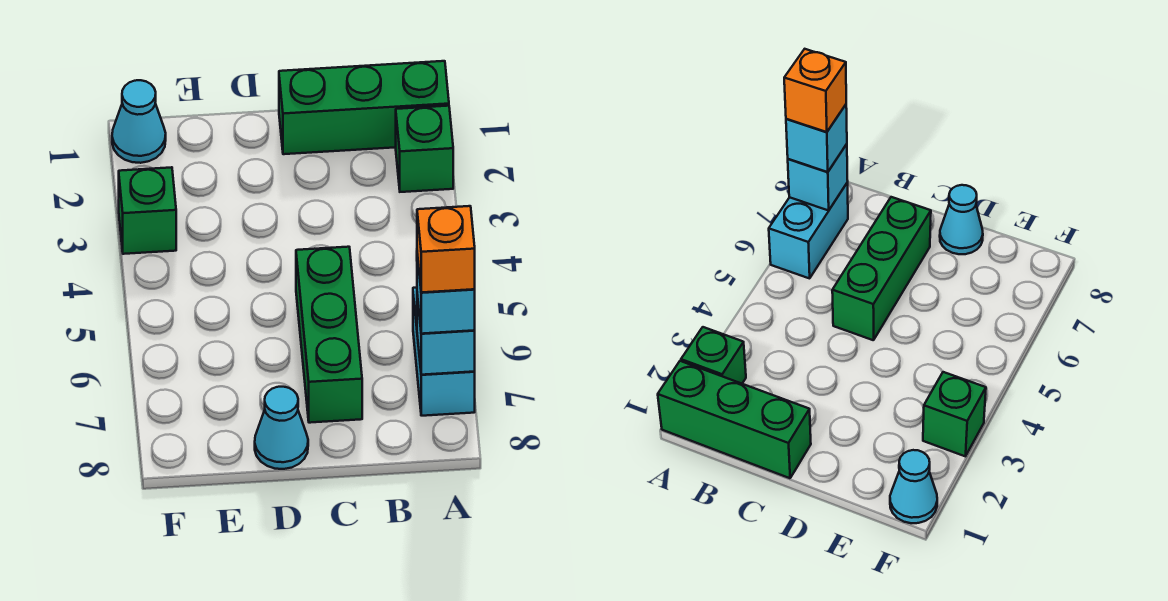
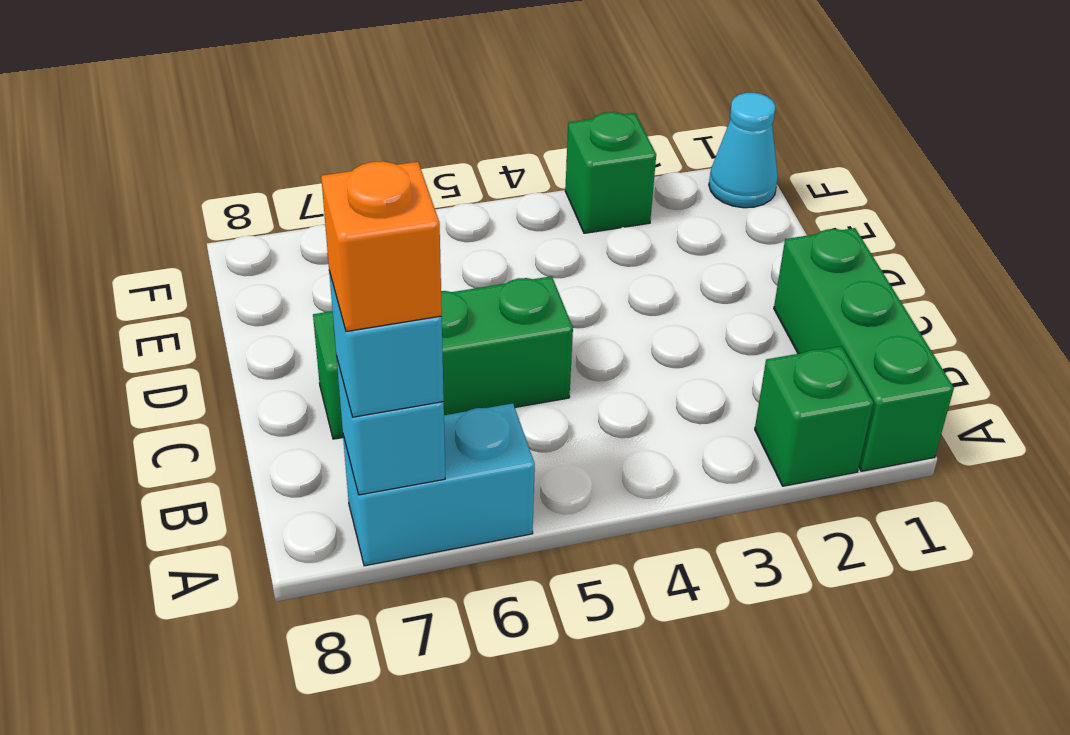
cyan cone D8 level 1 -> none

